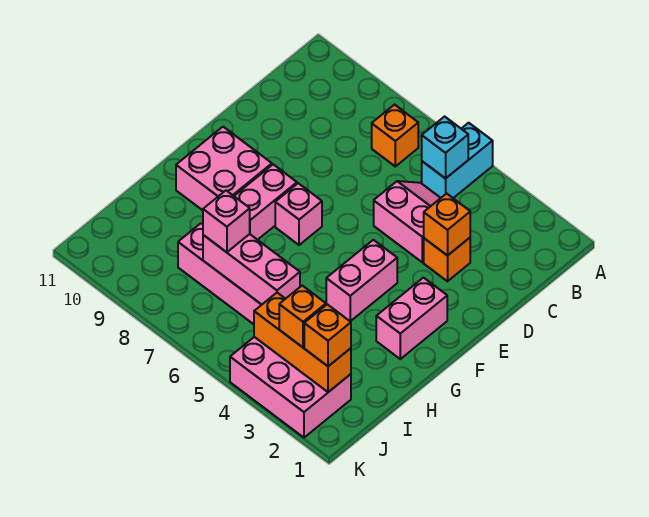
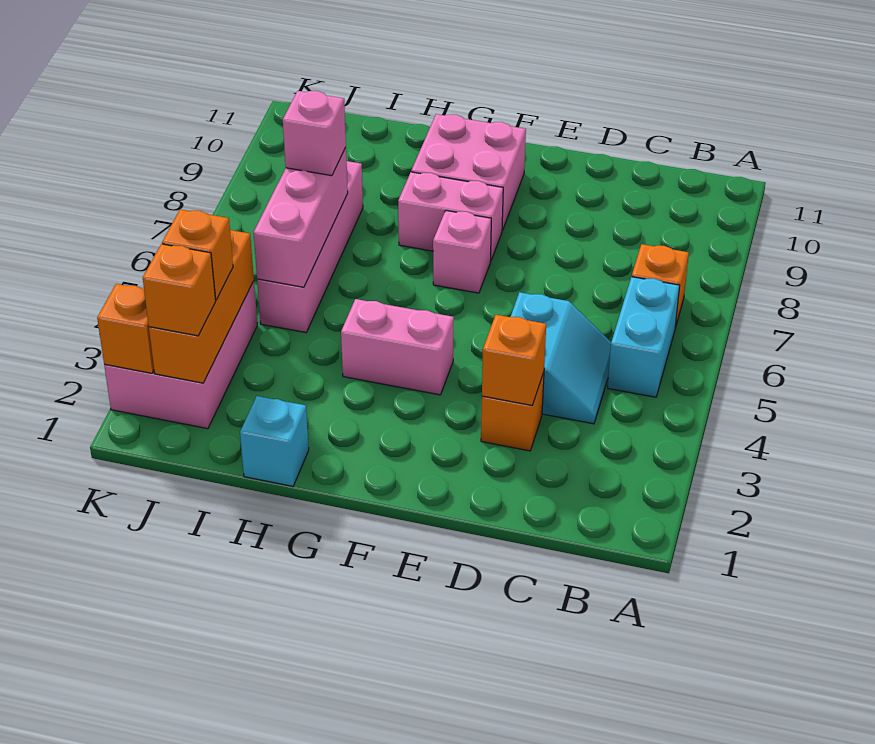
cyan brick A5:B5 level 1 -> cyan brick B5:B6 level 1
cyan brick B5 level 2 -> cyan brick H1 level 1
pink slope C4:D5 level 1 top D -> cyan slope C4:D5 level 1 top D
pink brick F2:G2 level 1 -> none
none -> orange brick K2 level 2

